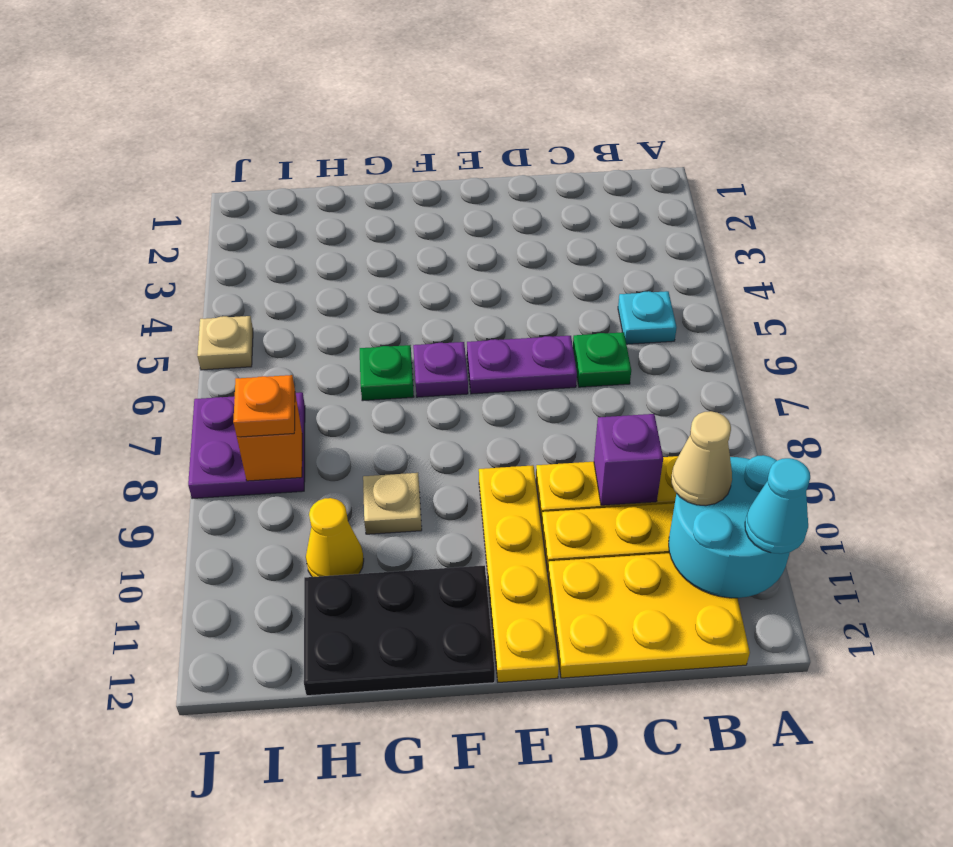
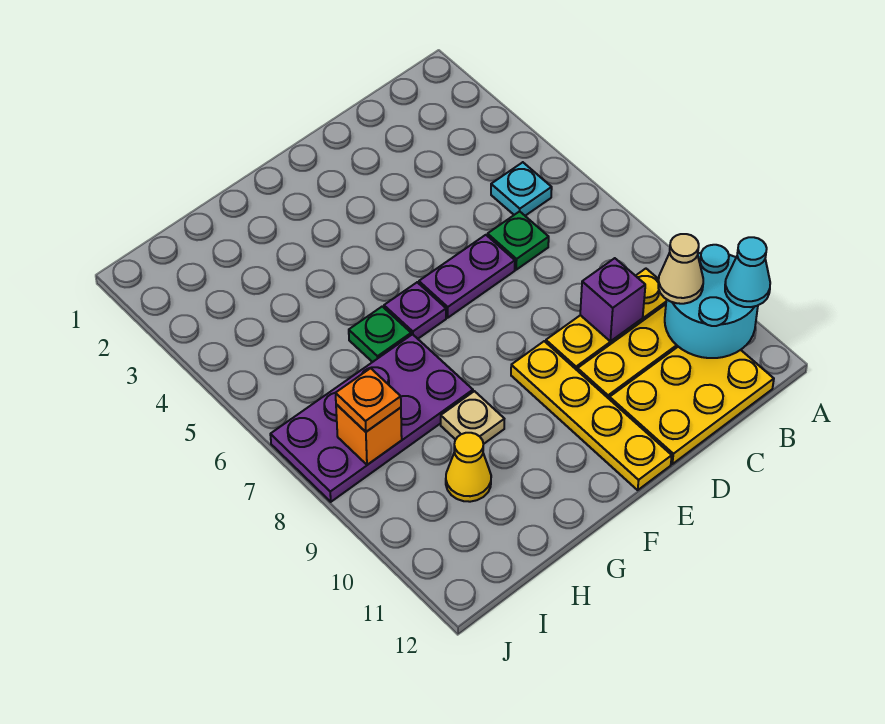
black plate F11:H12 level 1 -> none
purple plate I7:J8 level 1 -> purple plate G7:J8 level 1
tan plate J5 level 1 -> none

